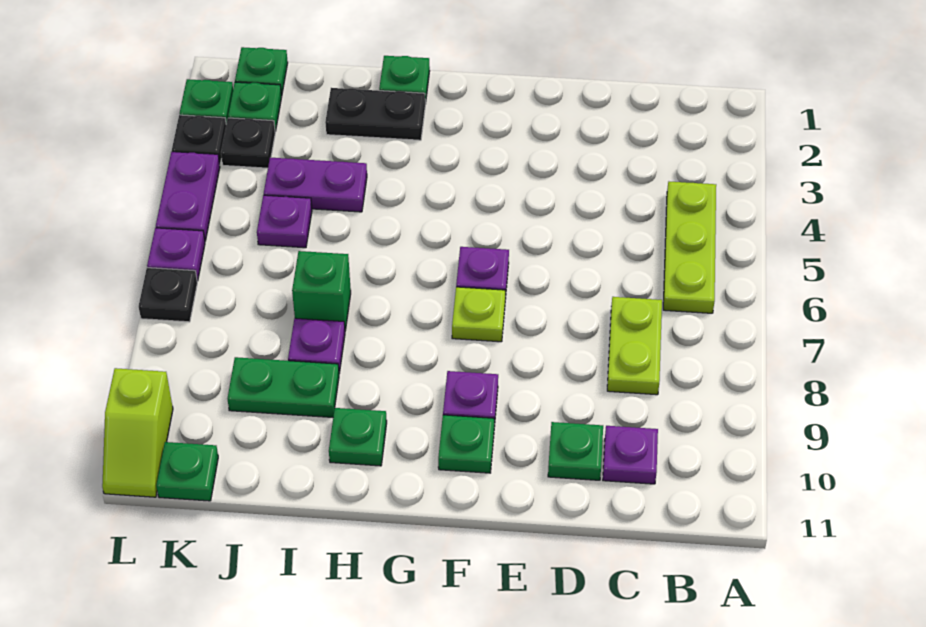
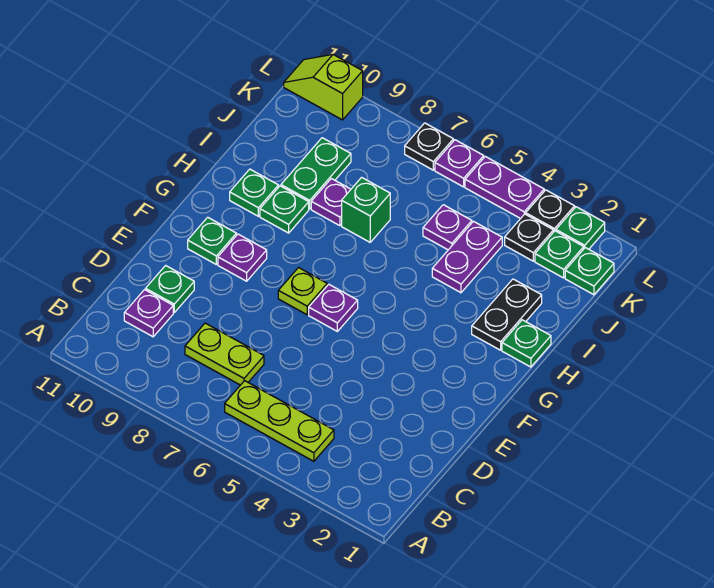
green plate K11 level 1 -> green plate H9 level 1

